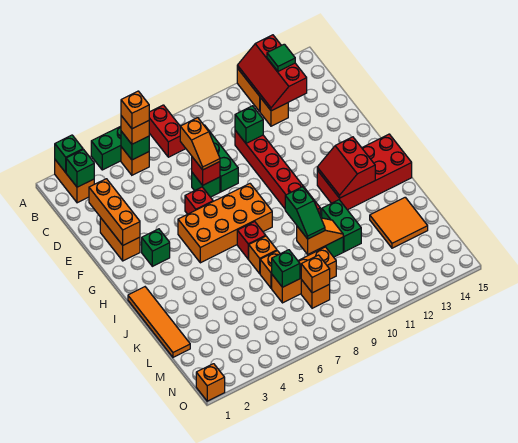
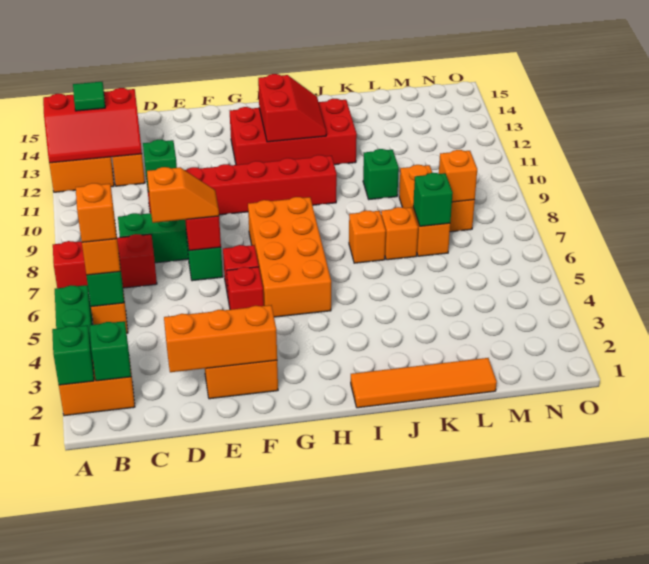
red brick A7:B7 level 1 -> red brick A7:C7 level 1
green brick G3 level 1 -> none
red brick H12:I15 level 1 -> red brick G12:J13 level 1
red slope H12:I13 level 2 top 13 -> red slope H12:I13 level 2 top H
red brick I7 level 1 -> red brick F5 level 1
green slope J9:K9 level 3 top J -> none
green brick J11:K11 level 1 -> none
orange slope K9:K10 level 2 top 9 -> none
orange tile K13:L14 level 1 -> none
orange brick O1 level 1 -> none

